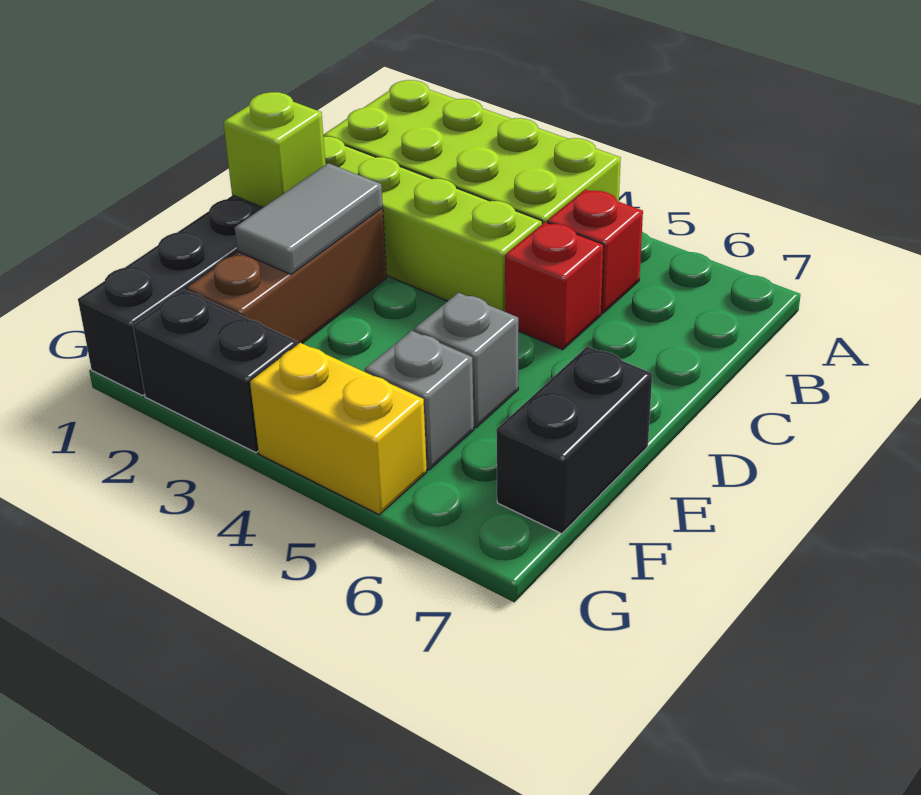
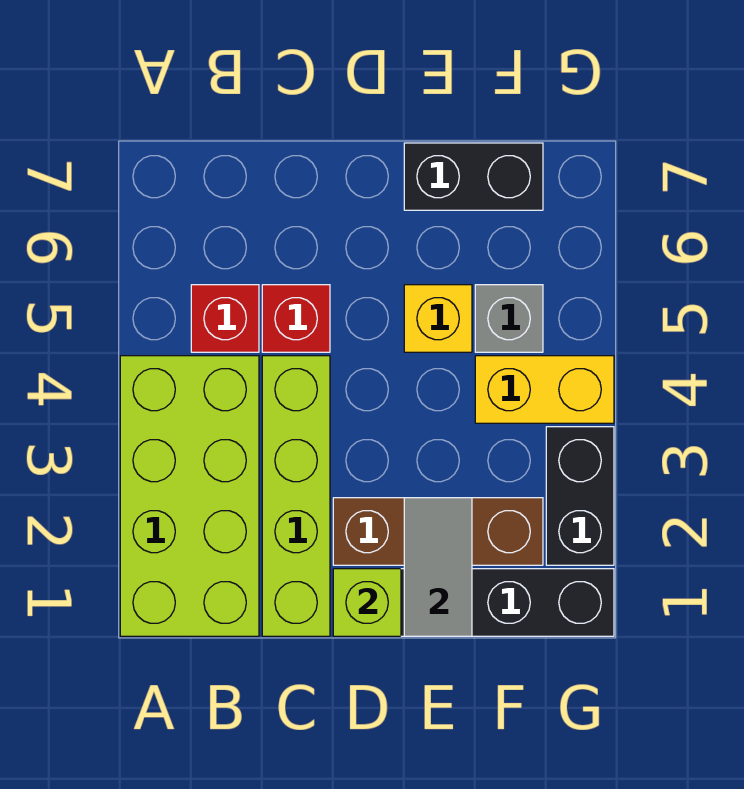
grey tile D2:E2 level 2 -> grey tile E1:E2 level 2
grey brick E5 level 1 -> yellow brick E5 level 1
yellow brick G4:G5 level 1 -> yellow brick F4:G4 level 1

